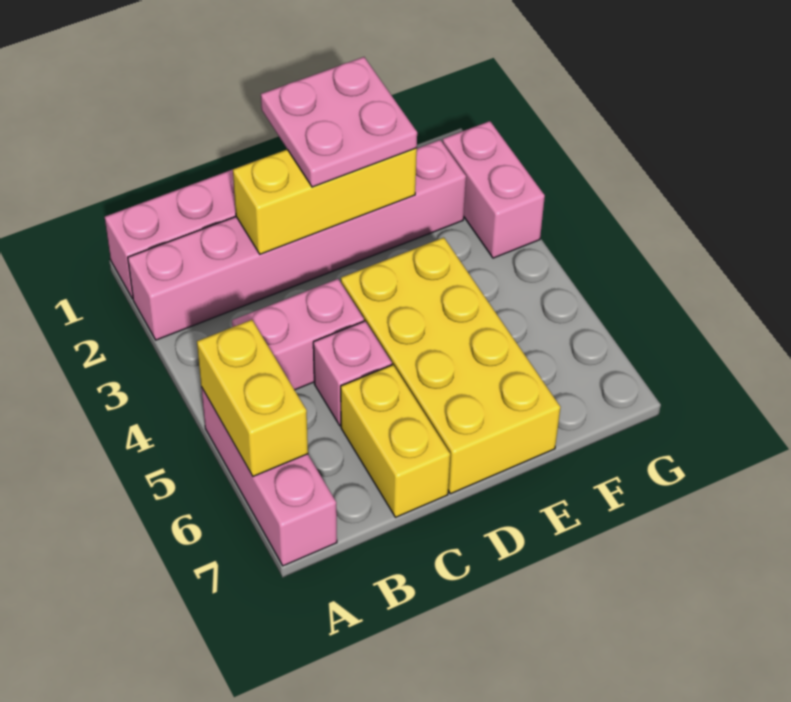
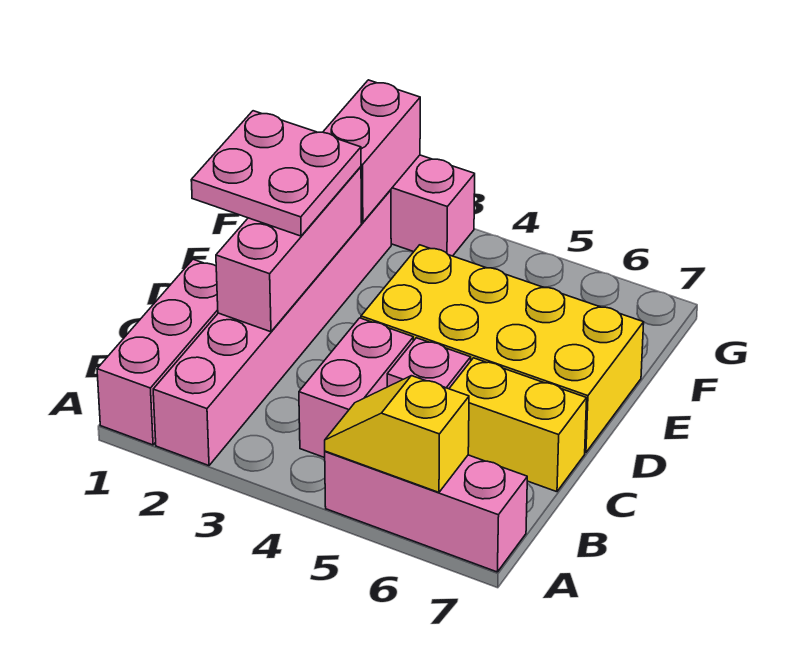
yellow brick A5:A6 level 2 -> yellow slope A5:A6 level 2 top 6
yellow brick C2:E2 level 2 -> pink brick C2:E2 level 2
none -> pink brick F2:G2 level 2

